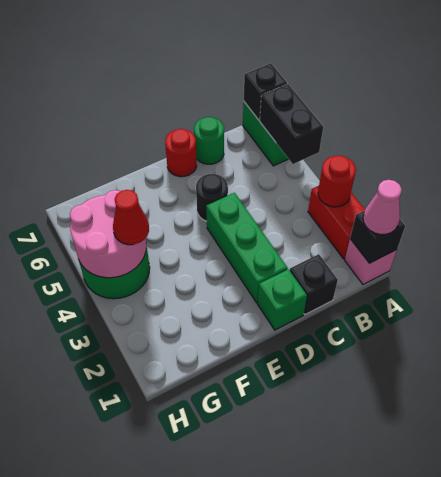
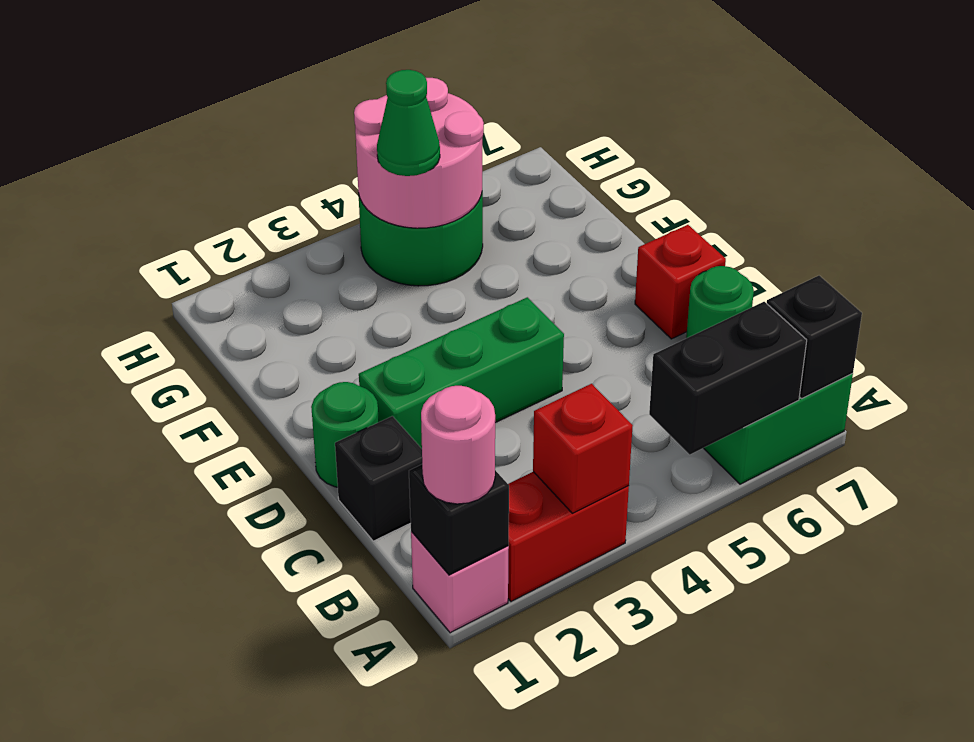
pink cone A1 level 3 -> pink round brick A1 level 3
red round brick A3 level 2 -> red brick A3 level 2
green brick D1 level 1 -> green round brick D1 level 1
black round brick D5 level 1 -> none
red round brick D7 level 1 -> red brick D7 level 1
red cone G4 level 3 -> green cone G4 level 3

